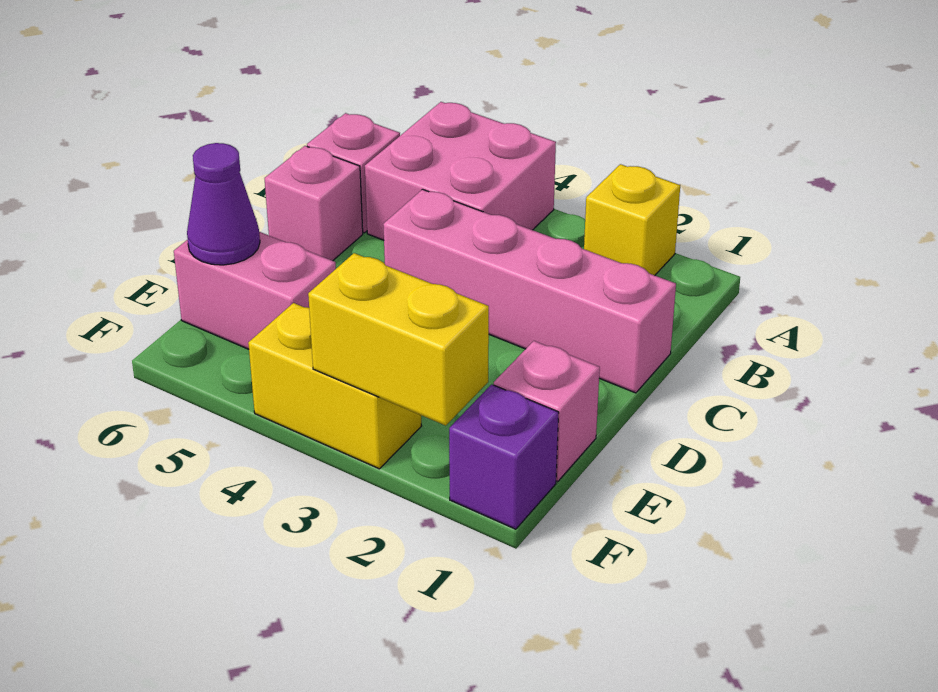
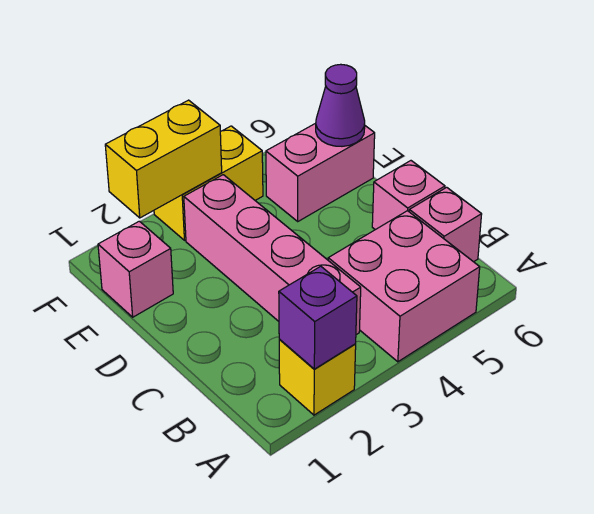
pink brick C1:C4 level 1 -> pink brick B3:E3 level 1
purple brick F1 level 1 -> purple brick A2 level 2

